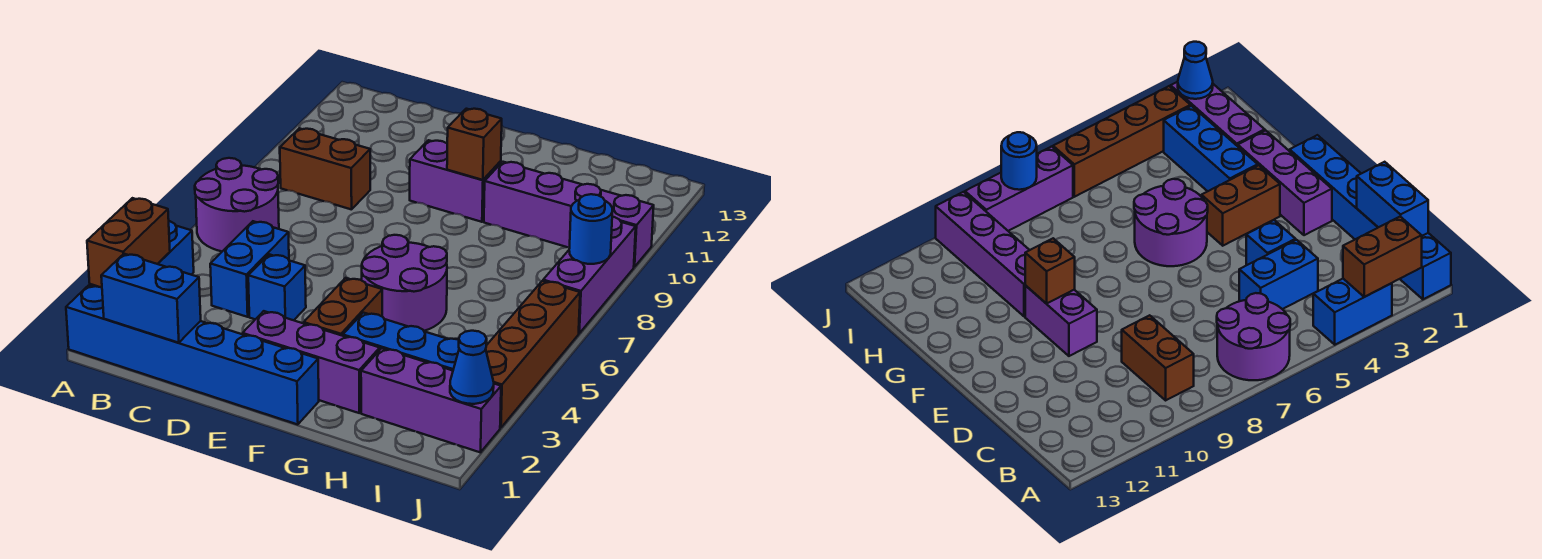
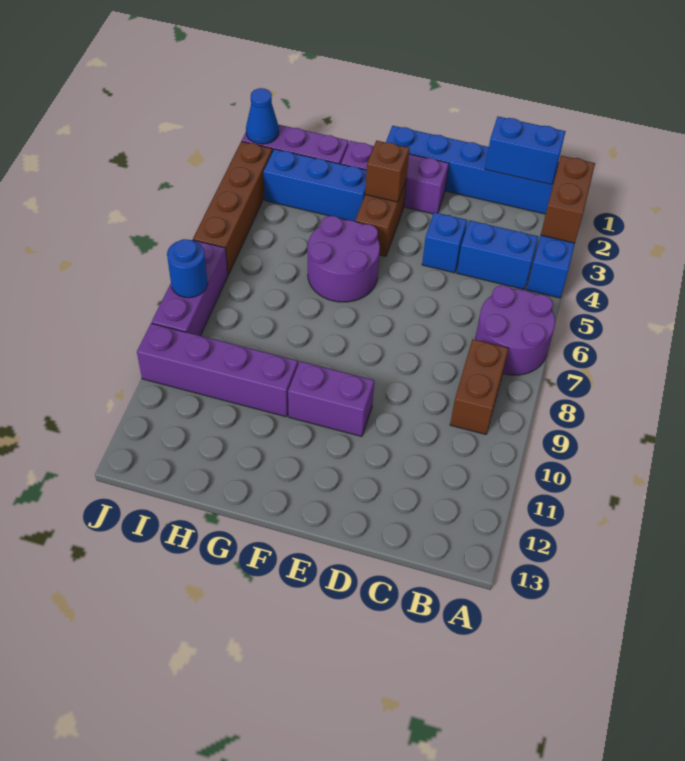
brown brick B9:C9 level 1 -> brown brick B8:B9 level 1
blue brick C4:C5 level 1 -> blue brick B4:C4 level 1
brown brick F10 level 2 -> brown brick F3 level 2

